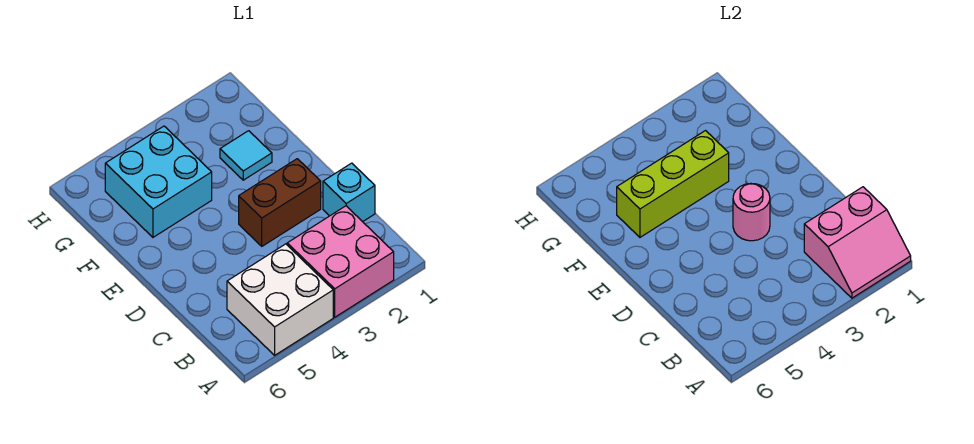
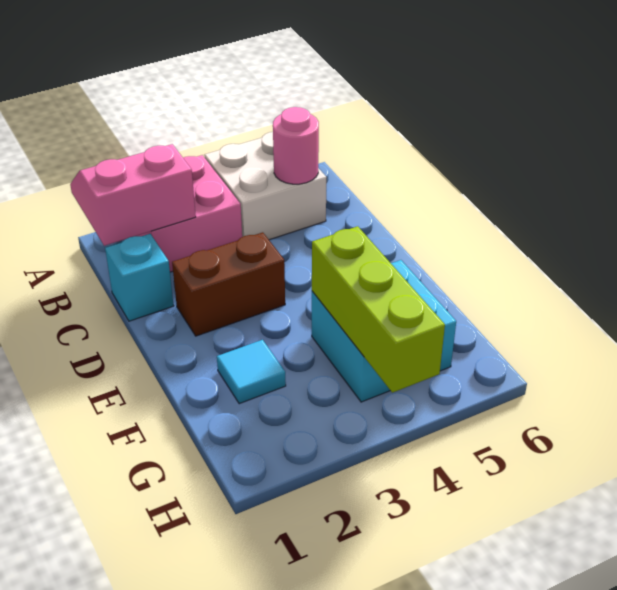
pink round brick D3 level 2 -> pink round brick B5 level 2
lime brick F3:F5 level 2 -> lime brick F4:H4 level 2

